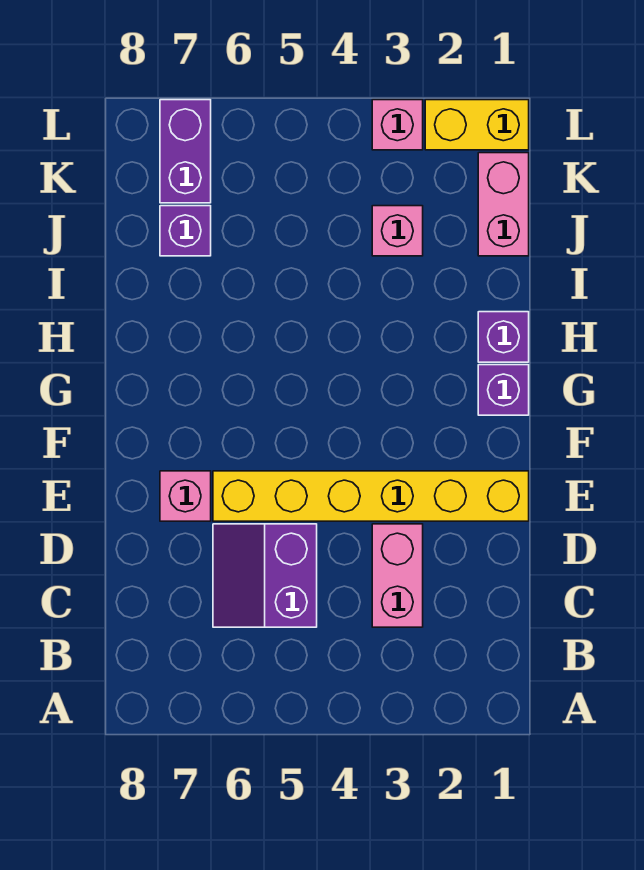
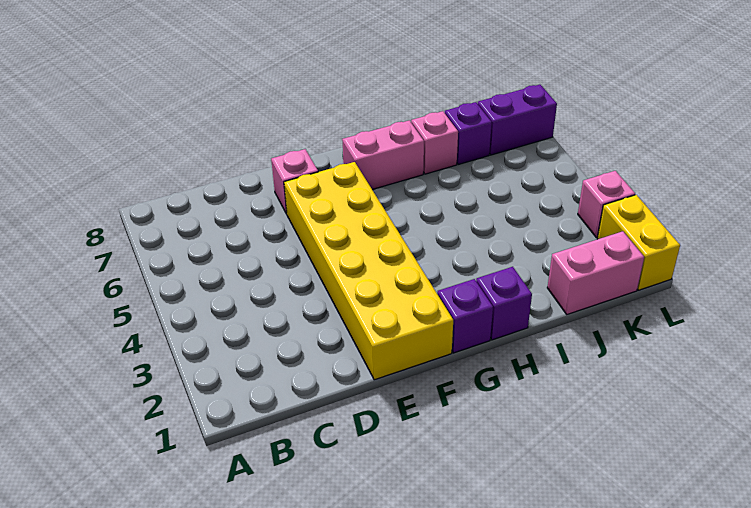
pink brick C3:D3 level 1 -> pink brick G7:H7 level 1
purple slope C5:D6 level 1 top 5 -> none
yellow brick E1:E6 level 1 -> yellow brick E1:F6 level 1
pink brick J3 level 1 -> pink brick I7 level 1

